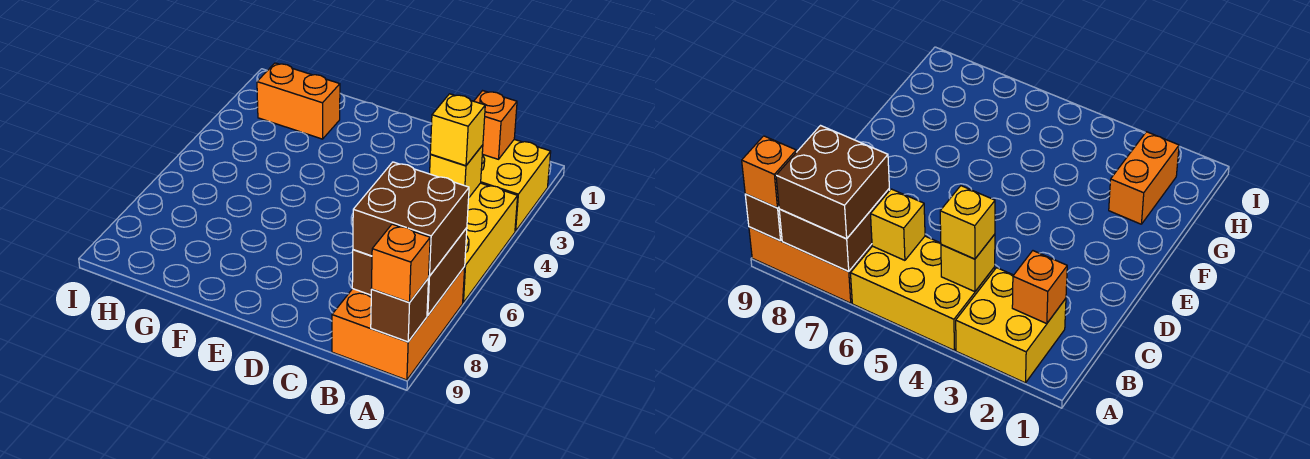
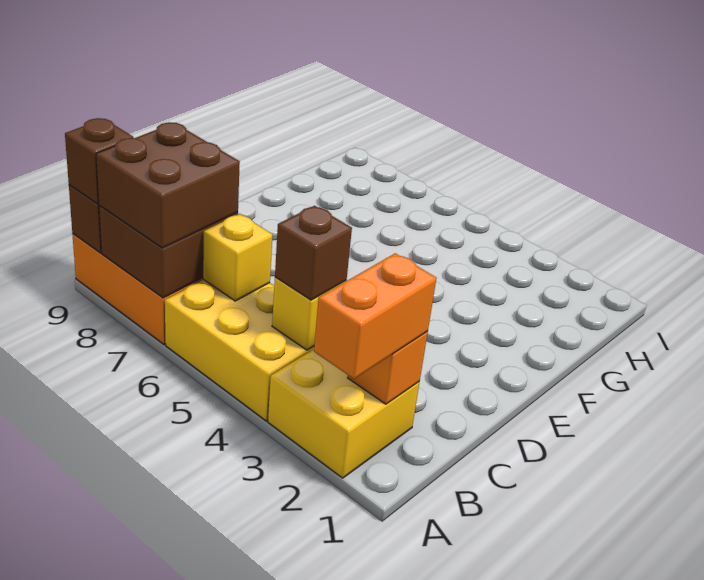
orange brick A9 level 3 -> brown brick A9 level 3
yellow brick B4 level 3 -> brown brick B4 level 3
orange brick G2:H2 level 1 -> orange brick A2:B2 level 3

